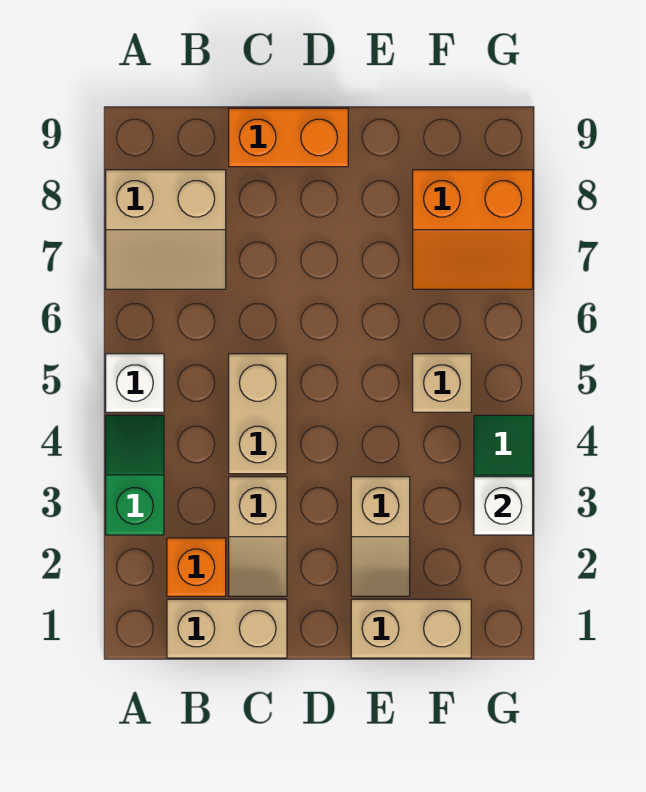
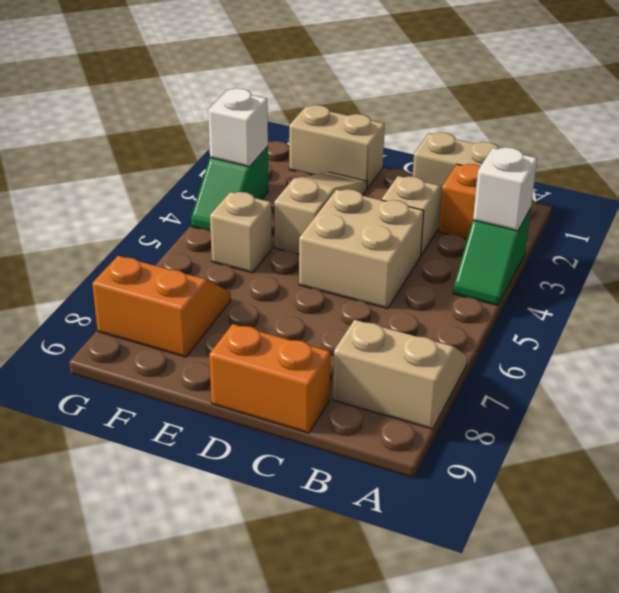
white brick A5 level 1 -> white brick A3 level 2
tan brick C4:C5 level 1 -> tan brick C4:D5 level 1
tan slope E2:E3 level 1 top 3 -> tan slope E2:E4 level 1 top 4

